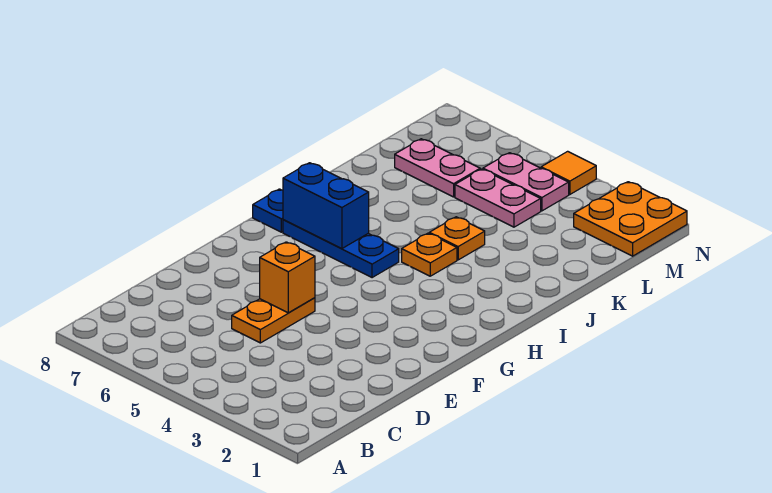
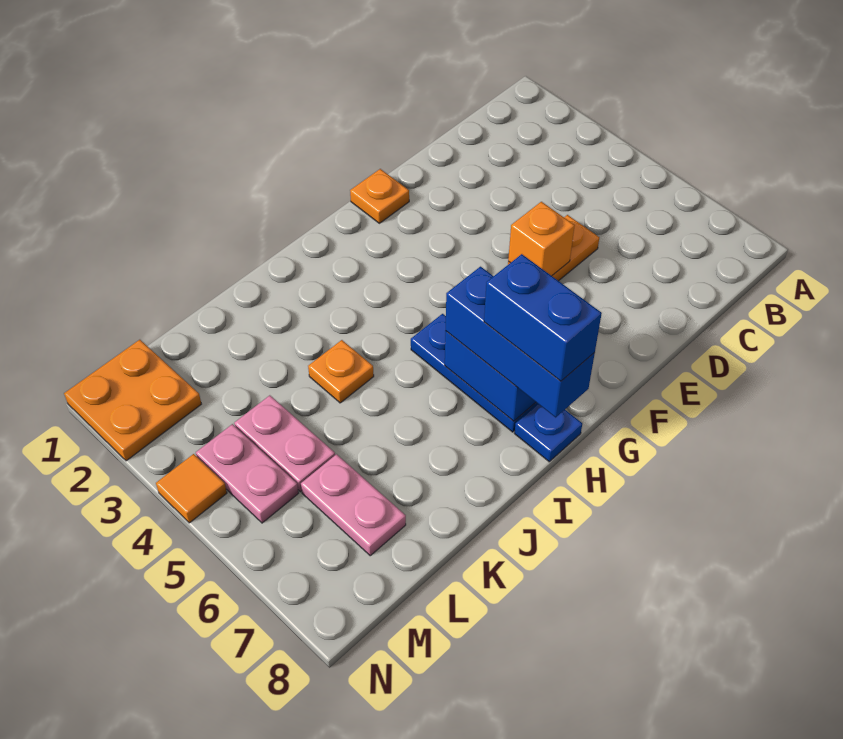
none -> blue brick H6:H8 level 3
none -> blue brick H7:H8 level 4
orange plate I4 level 1 -> orange plate F1 level 1

